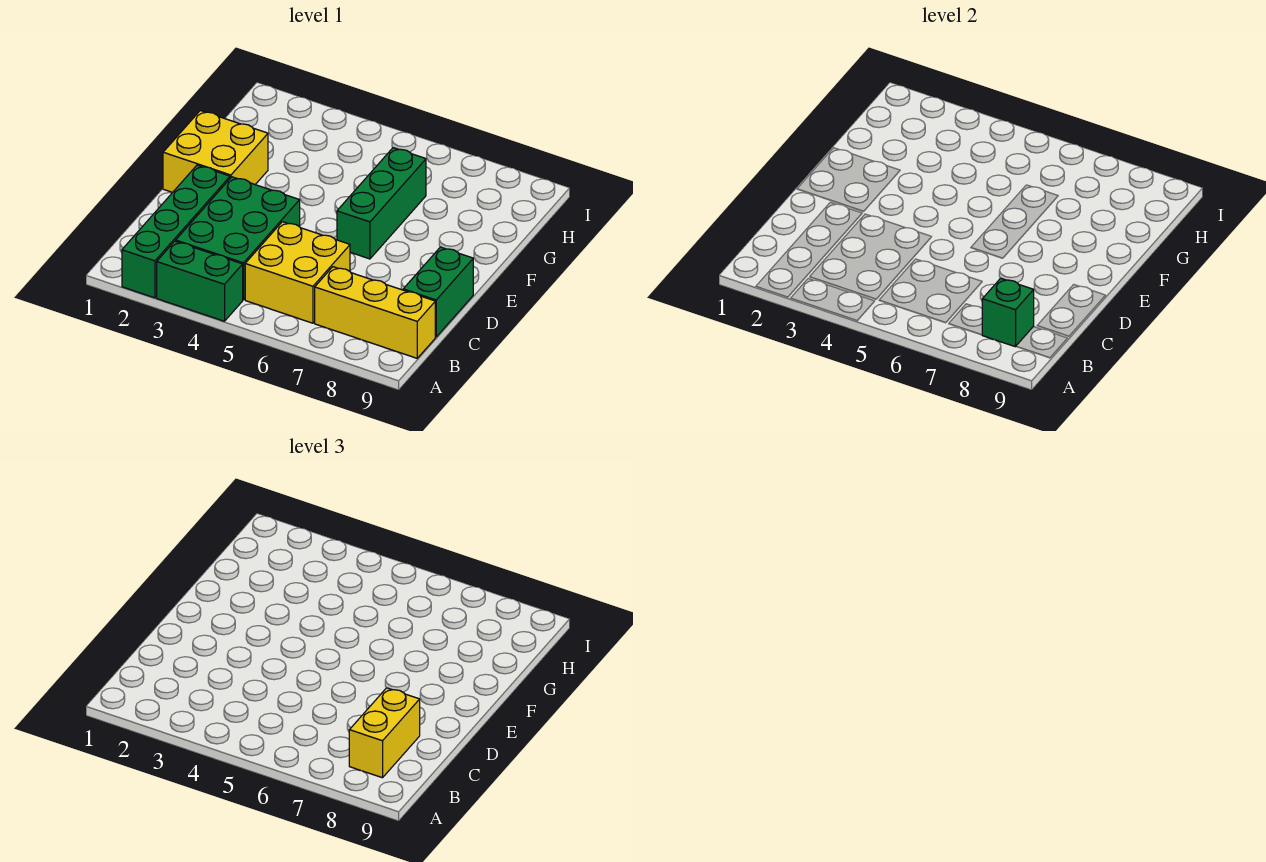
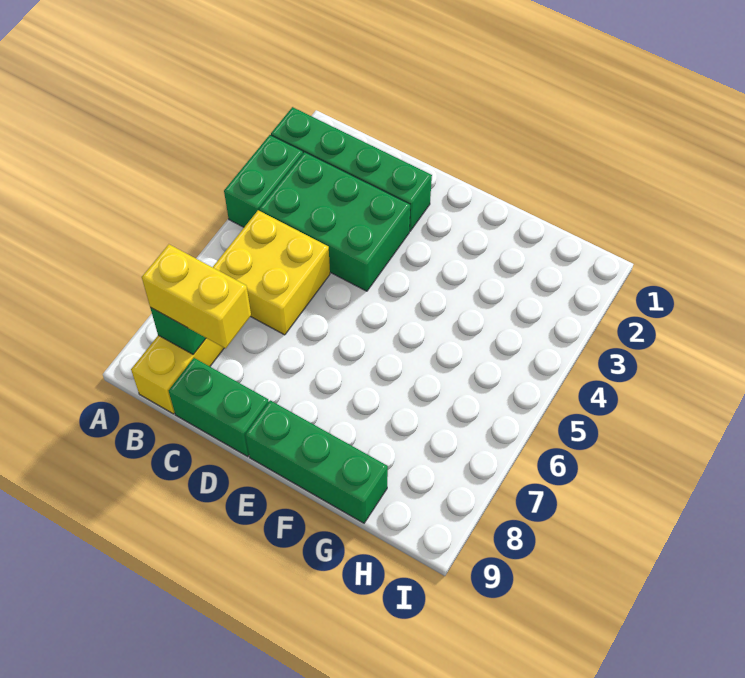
yellow brick E1:F2 level 1 -> none
green brick E6:G6 level 1 -> green brick E9:G9 level 1

